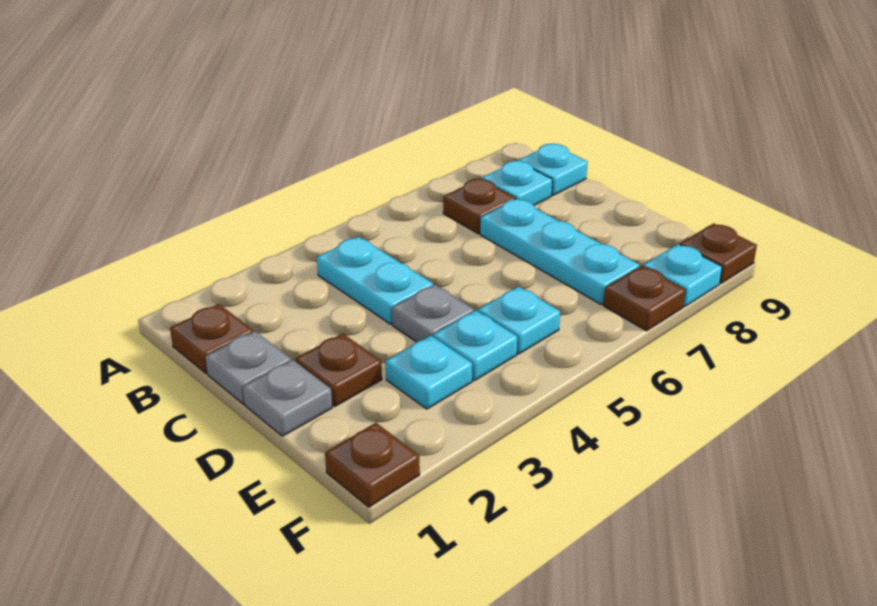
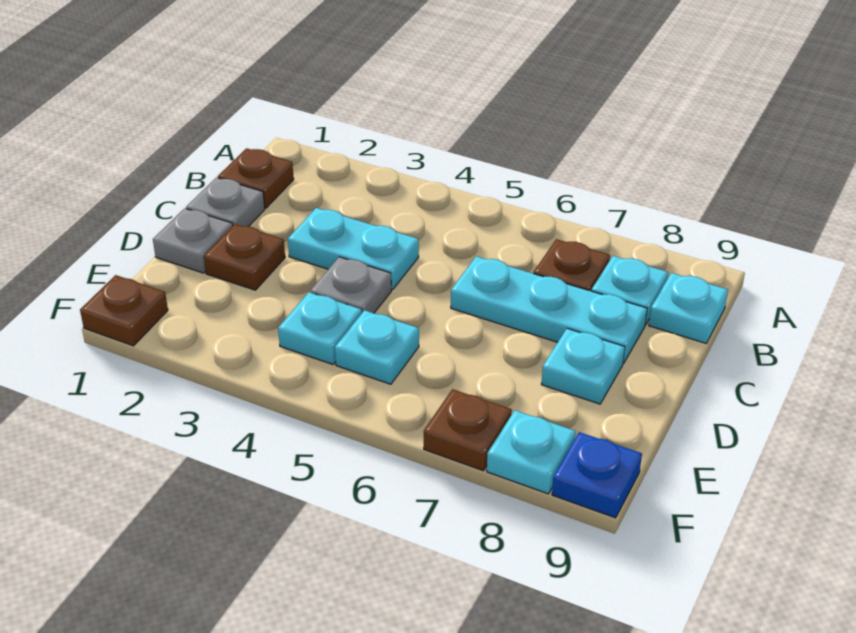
cyan plate B4:C4 level 1 -> cyan plate C3:C4 level 1
cyan plate C7:E7 level 1 -> cyan plate C6:C8 level 1
cyan plate E3 level 1 -> cyan plate D8 level 1
brown plate F9 level 1 -> blue plate F9 level 1

